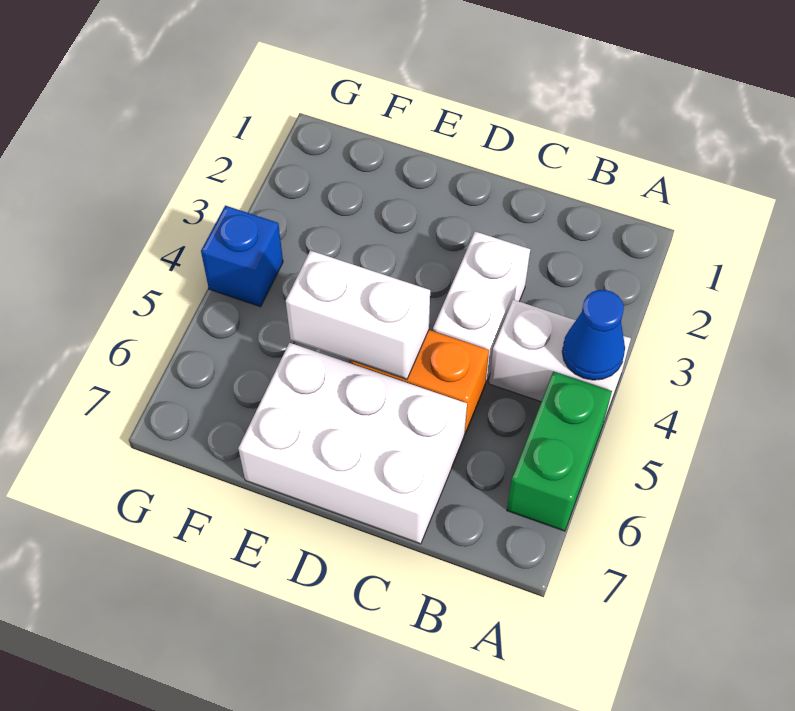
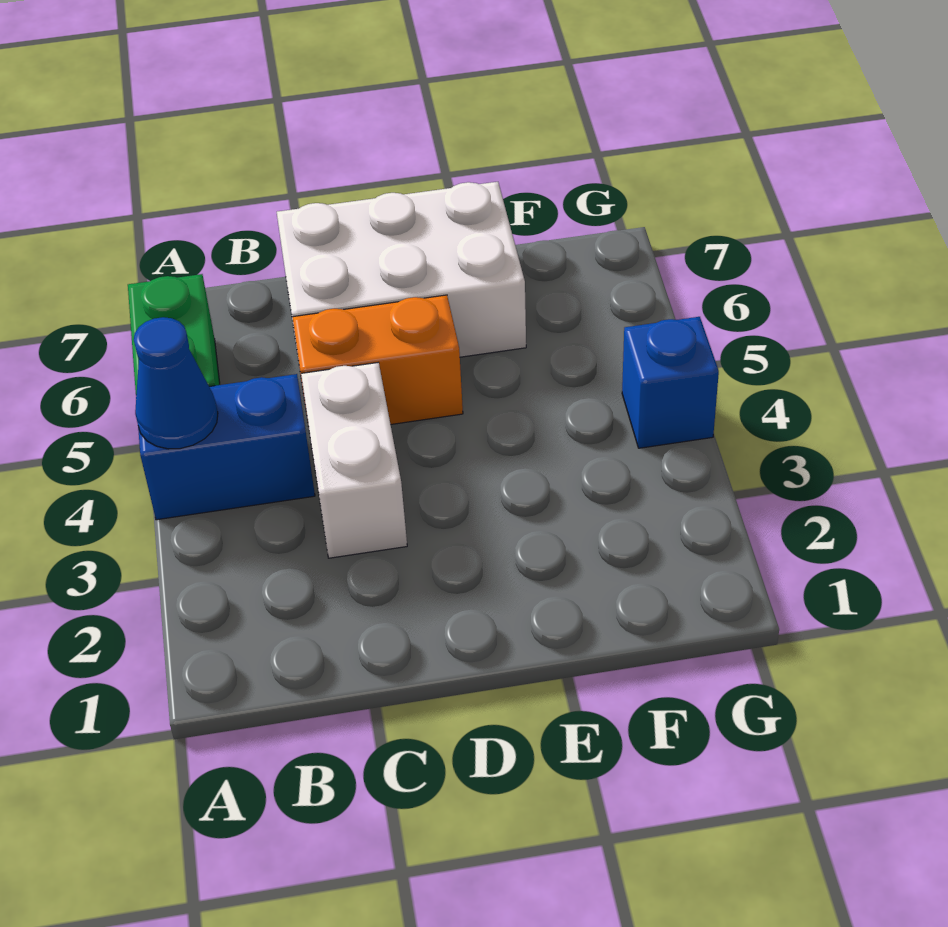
white brick A4:B4 level 1 -> blue brick A4:B4 level 1
white brick D5:E5 level 2 -> none

